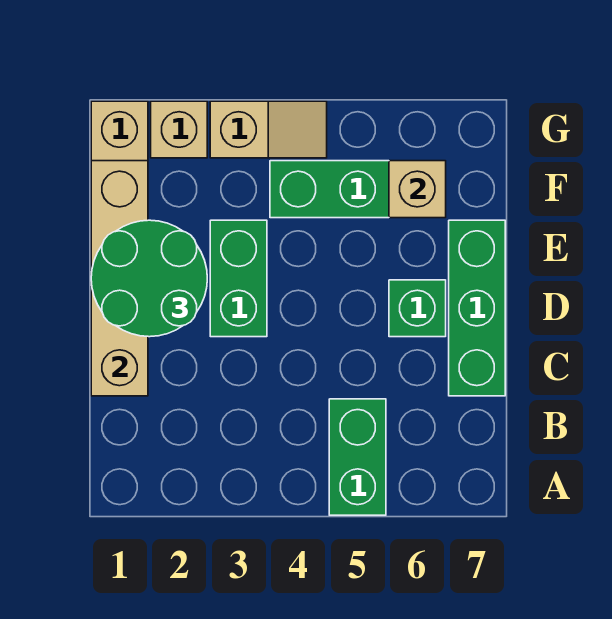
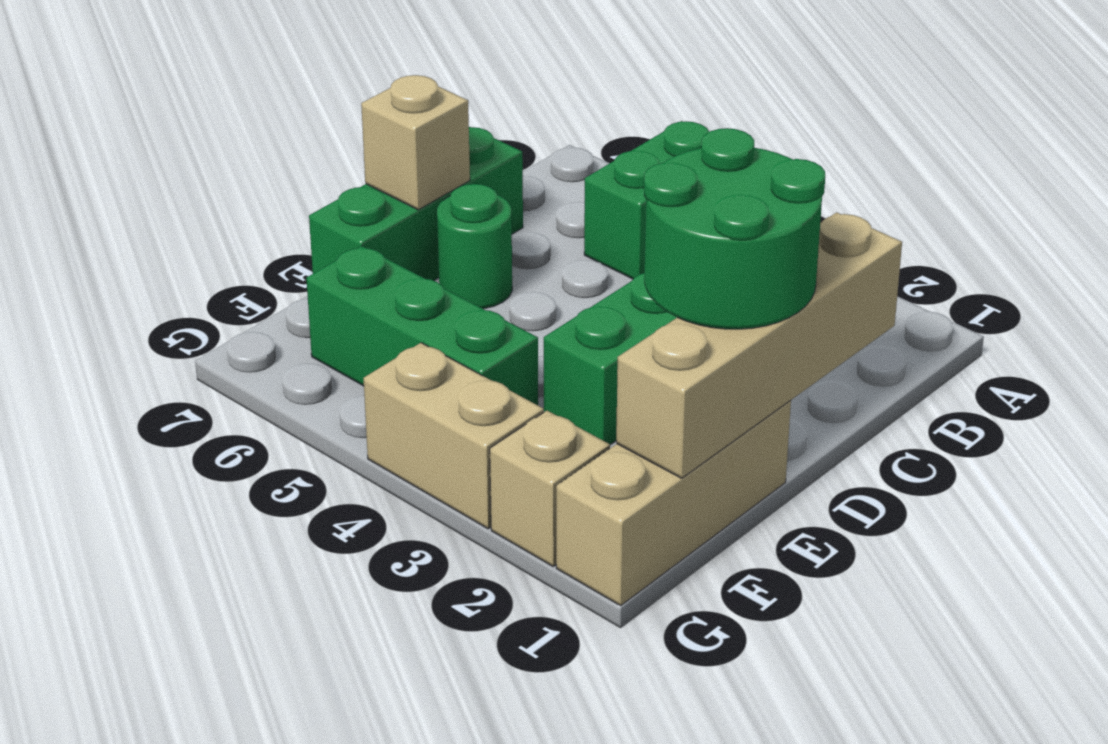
green brick D6 level 1 -> green round brick D6 level 1
tan brick F6 level 2 -> tan brick D7 level 2
tan slope G3:G4 level 1 top 3 -> tan brick G3:G4 level 1

